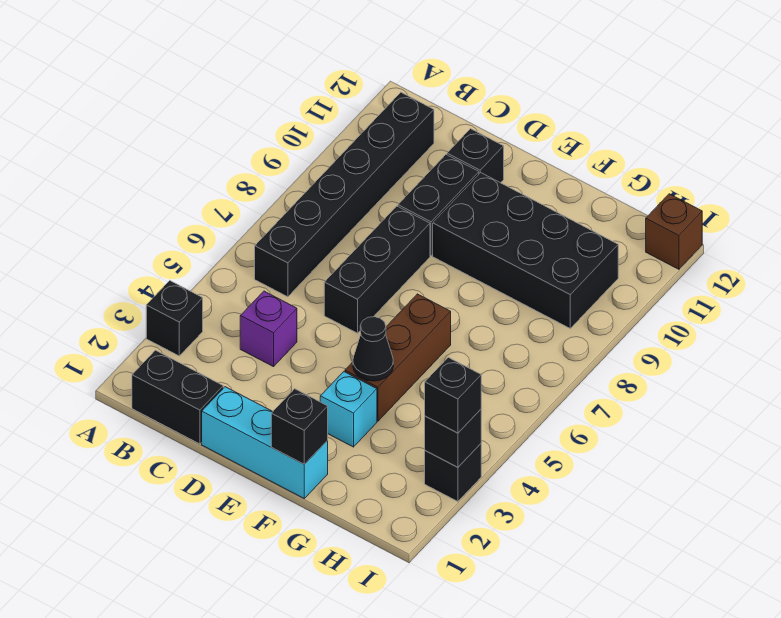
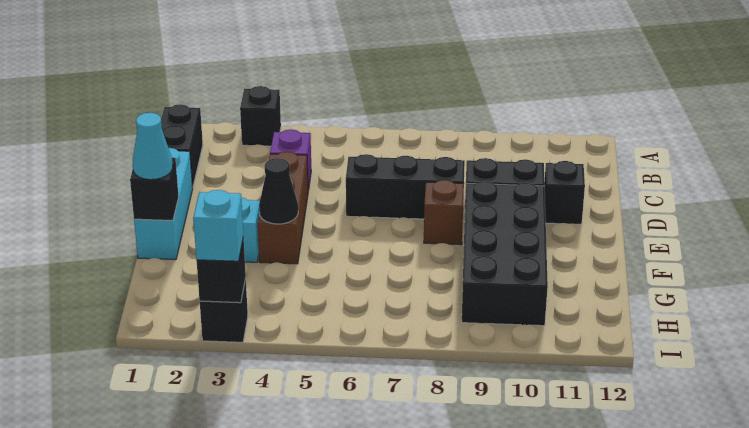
black brick B6:B11 level 1 -> none
none -> cyan cone F1 level 3
brown brick F4:F6 level 1 -> brown brick D4:F4 level 1
black brick I3 level 3 -> cyan brick I3 level 3
brown brick I12 level 1 -> brown brick E8 level 1

